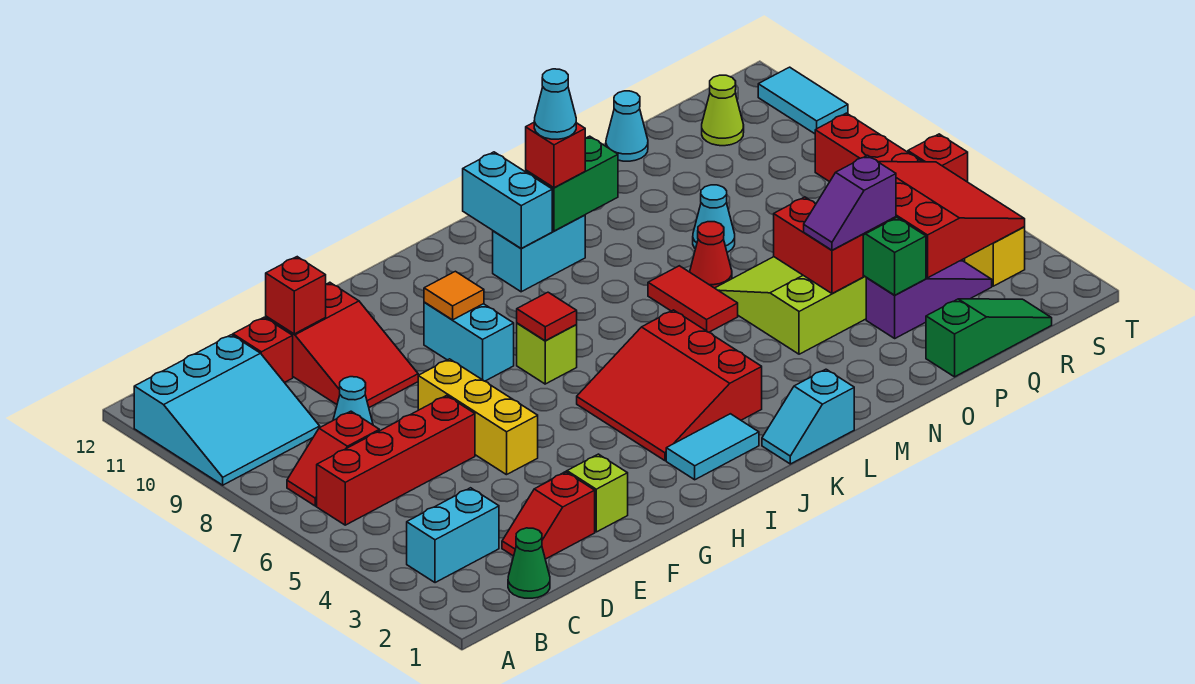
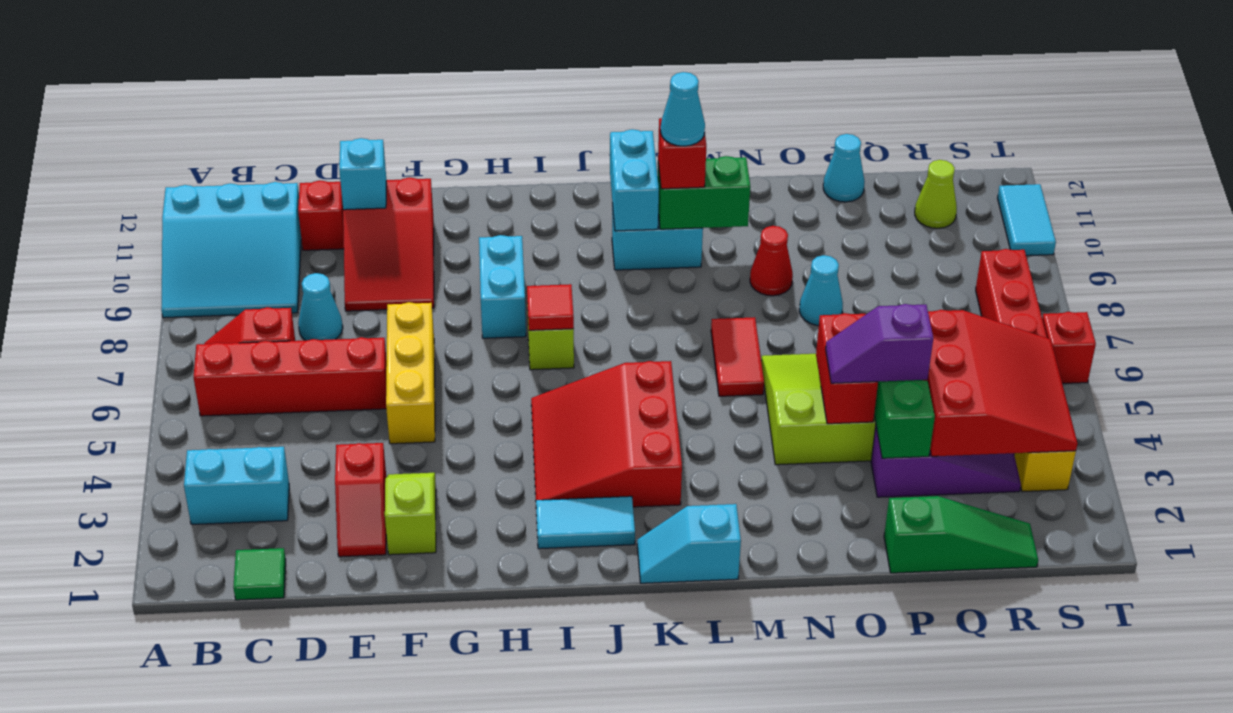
green cone C1 level 1 -> green tile C1 level 1
red slope D2:E2 level 1 top E -> red slope E2:E3 level 1 top 3
red brick E11 level 2 -> cyan brick E11 level 2
orange tile H9 level 2 -> none
red cone N7 level 1 -> red cone N9 level 1

